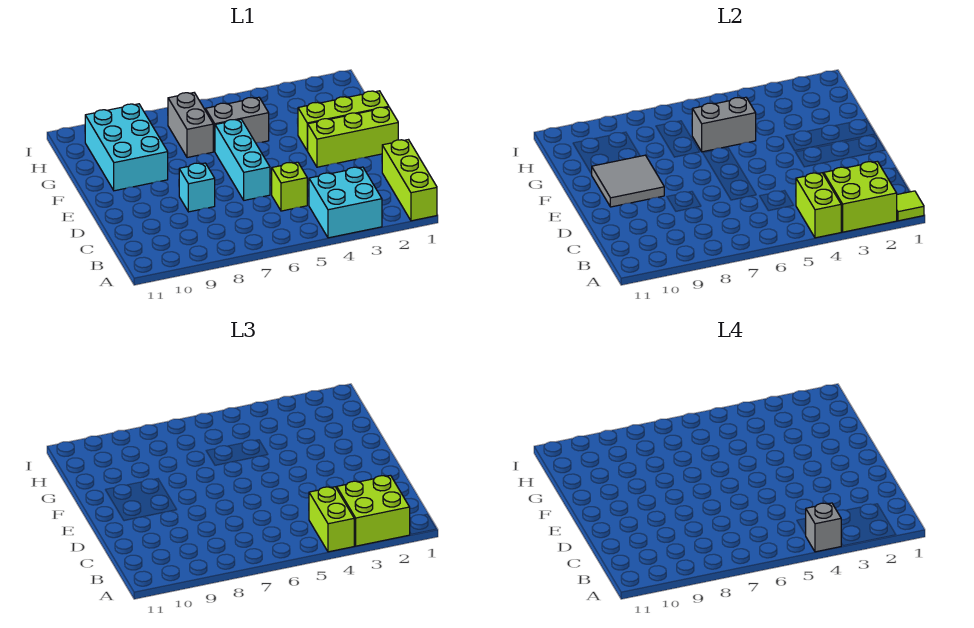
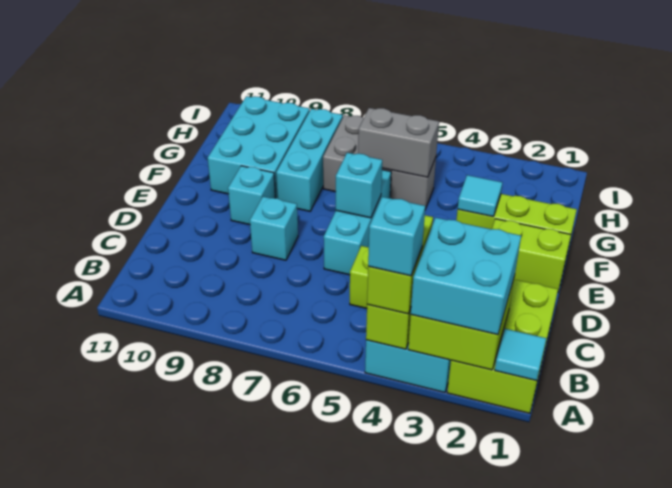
lime brick A1:C1 level 1 -> lime brick A1:C2 level 1
lime tile A1 level 2 -> cyan tile A1 level 2
lime brick A2:B3 level 3 -> cyan brick A2:B3 level 3
grey brick A4 level 4 -> cyan brick A4 level 4
lime brick E1:E3 level 1 -> lime brick E1:E2 level 1
none -> cyan brick E6 level 2
none -> cyan brick E9 level 1
grey tile E9:F10 level 2 -> none
none -> cyan tile F3 level 2
none -> cyan brick F8:H8 level 1

